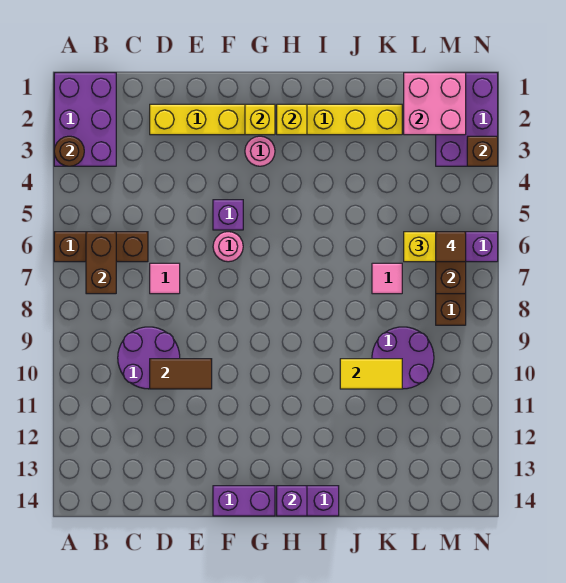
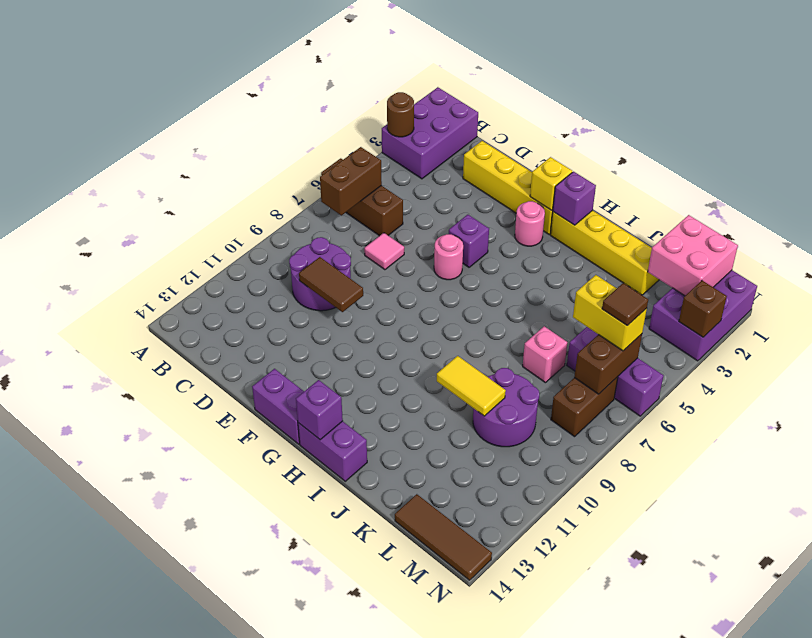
yellow brick H2 level 2 -> purple brick H2 level 2
pink tile K7 level 1 -> pink brick K7 level 1
none -> brown tile L14:N14 level 1

